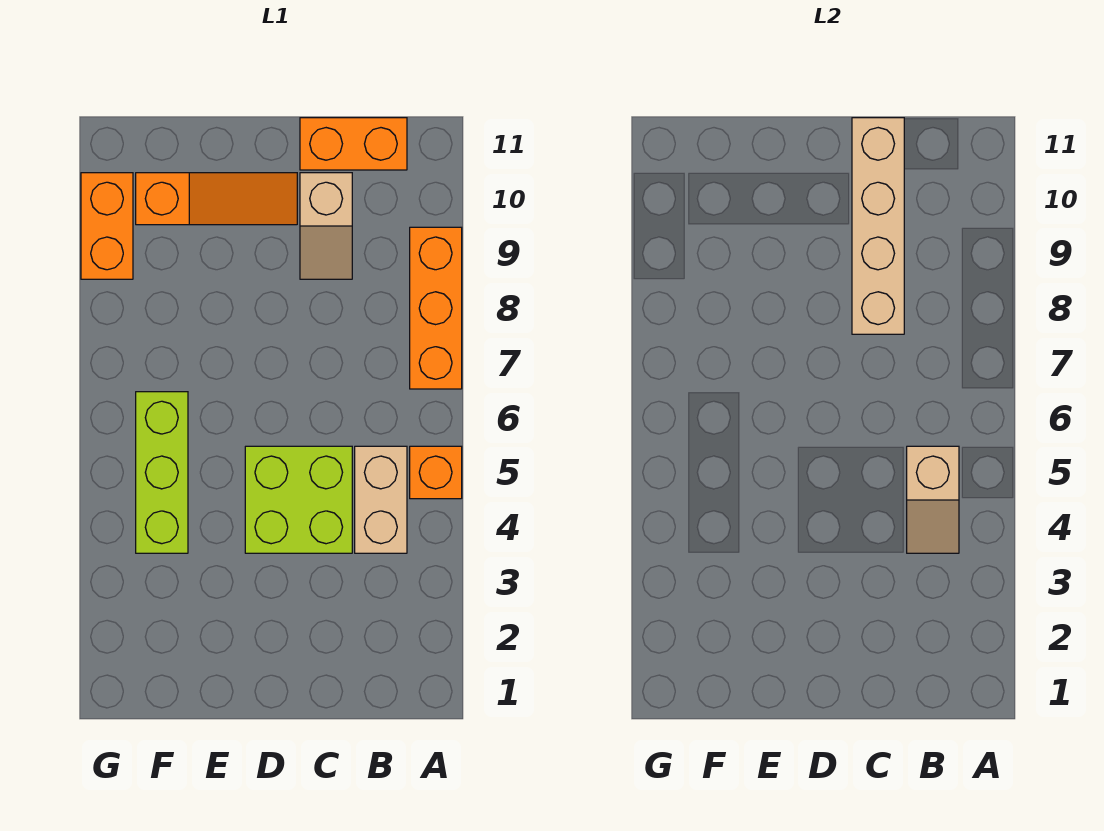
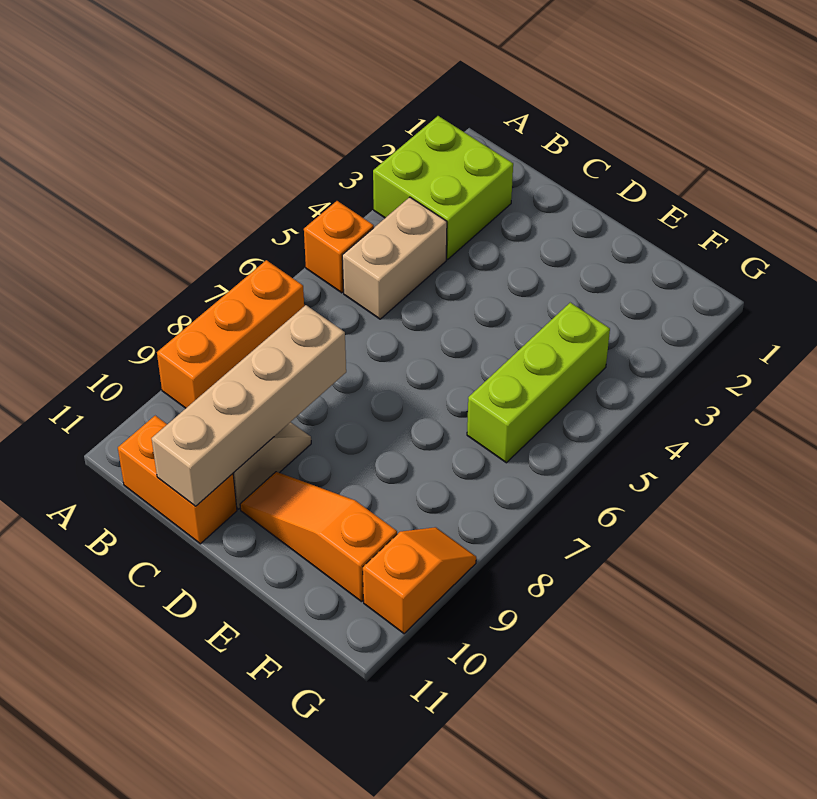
tan slope B4:B5 level 2 top 5 -> none
lime brick C4:D5 level 1 -> lime brick A2:B3 level 1
orange brick G9:G10 level 1 -> orange slope G9:G10 level 1 top 10

